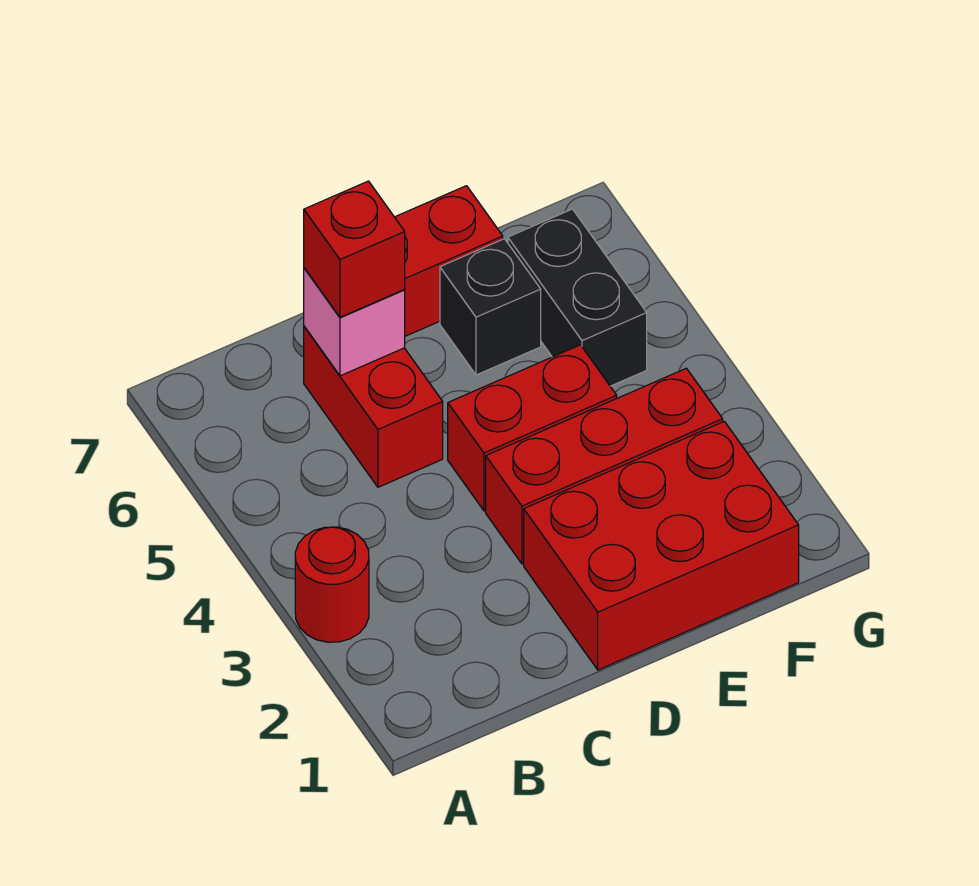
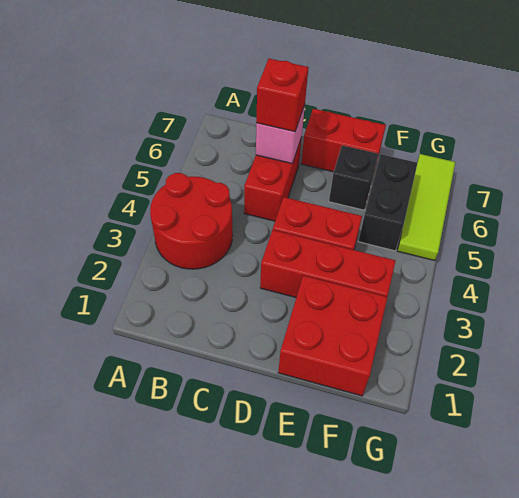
red round brick A3 level 1 -> red round brick A3:B4 level 1
red brick D1:F2 level 1 -> red brick E1:F2 level 1
none -> lime tile G5:G7 level 1

